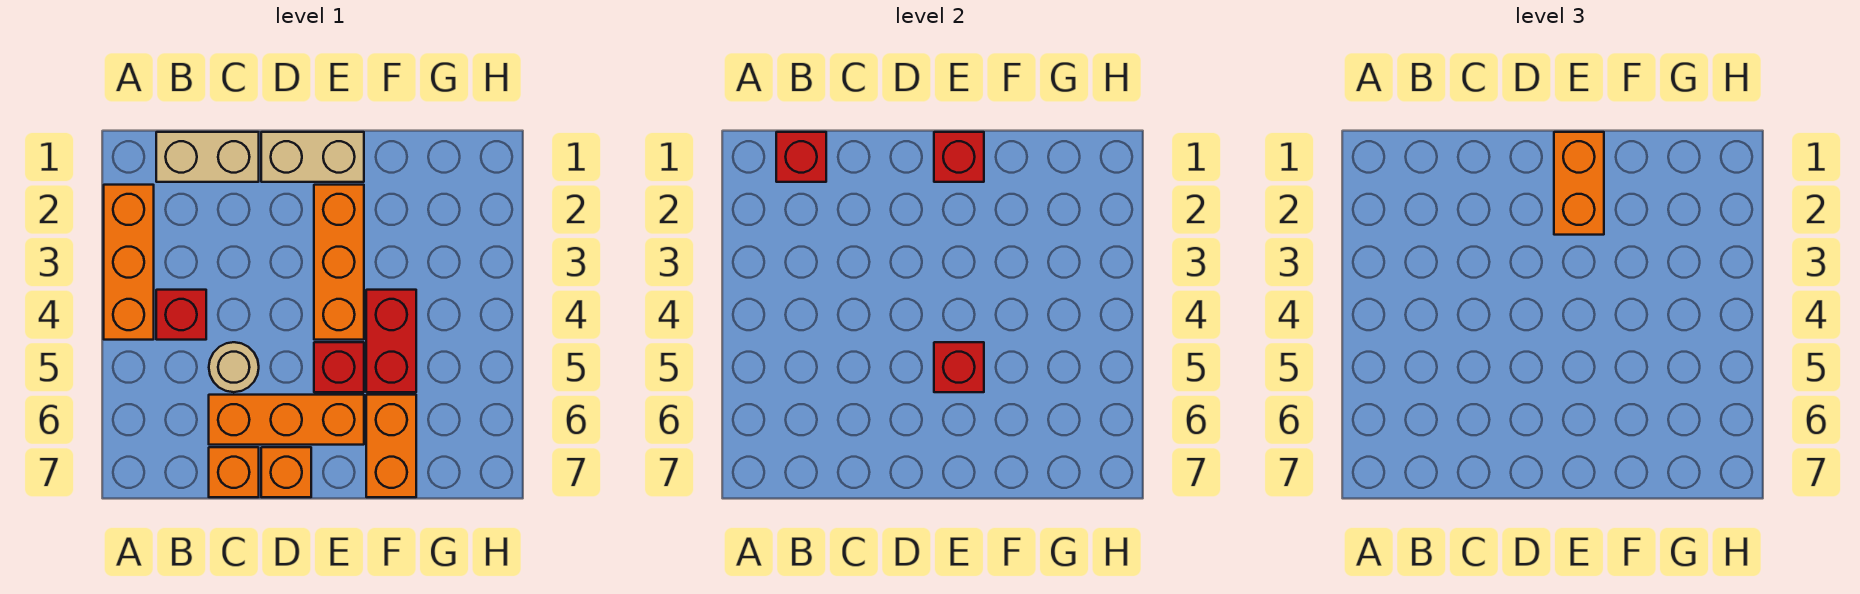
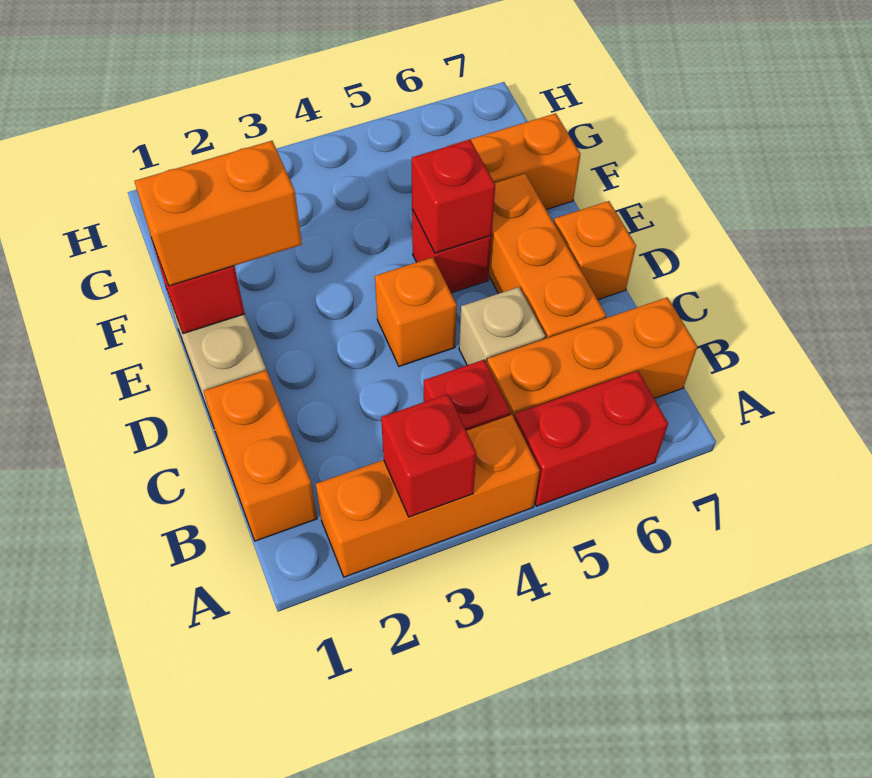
tan brick B1:C1 level 1 -> orange brick B1:C1 level 1
red brick B1 level 2 -> red brick A3 level 2
tan round brick C5 level 1 -> tan brick C5 level 1
orange brick C7 level 1 -> orange brick D4 level 1
orange brick E2:E4 level 1 -> orange brick B5:B7 level 1
red brick F4:F5 level 1 -> red brick A5:A6 level 1

